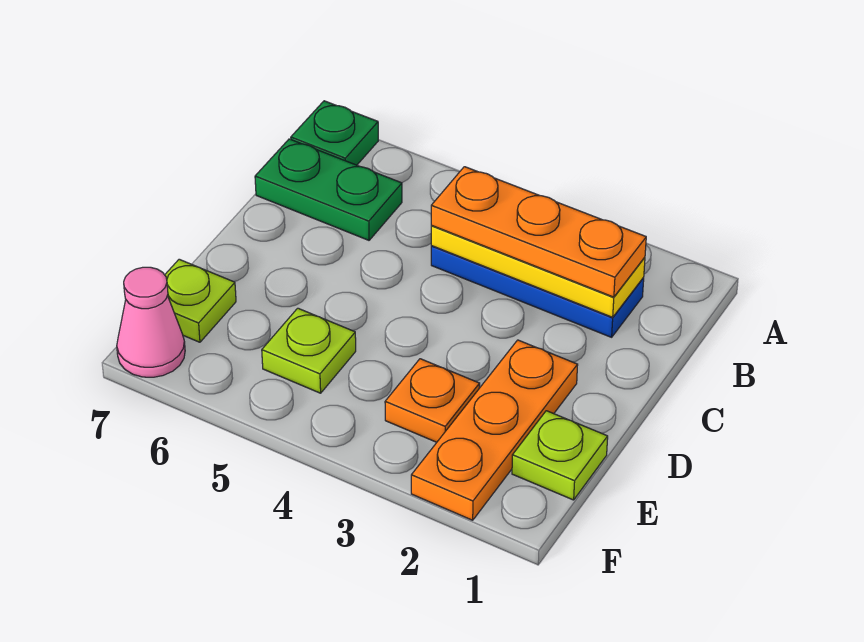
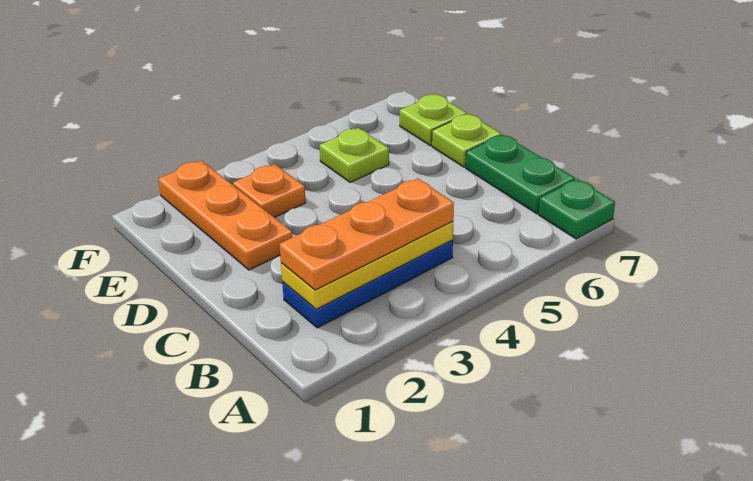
green plate B6:B7 level 1 -> green plate B7:C7 level 1
lime plate E1 level 1 -> lime plate D7 level 1
pink cone F7 level 1 -> none

